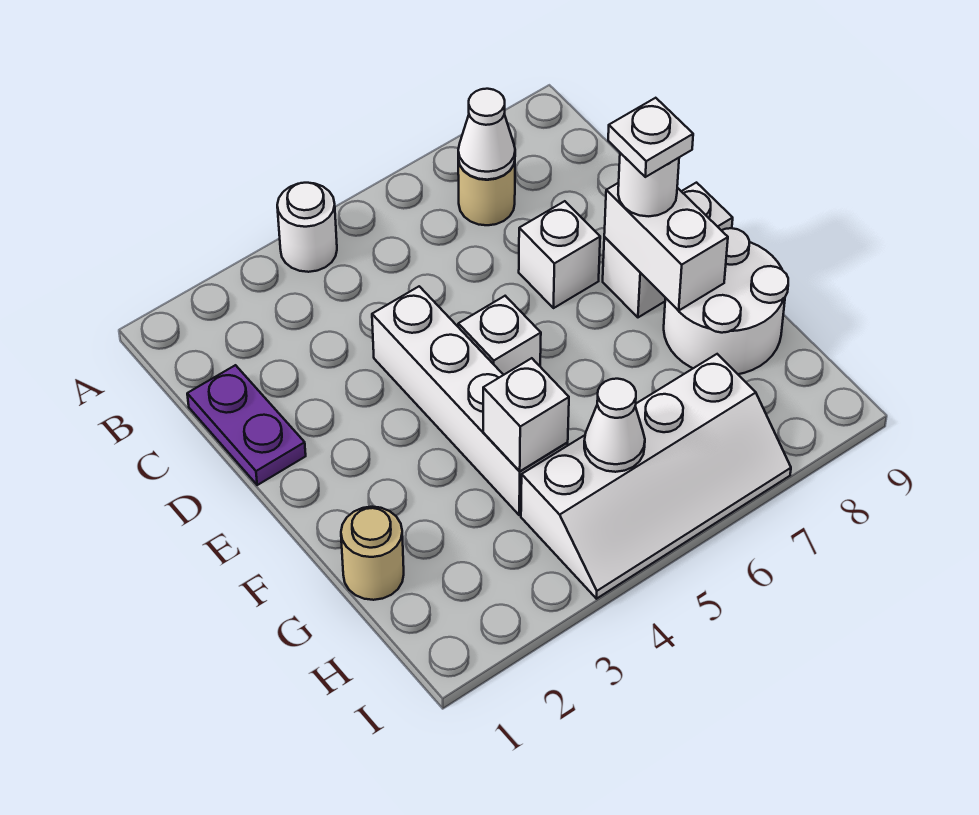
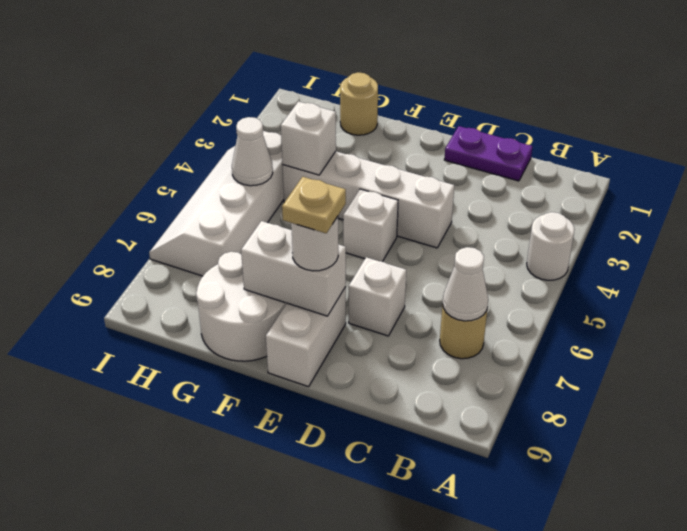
white plate E8 level 4 -> tan plate E8 level 4

